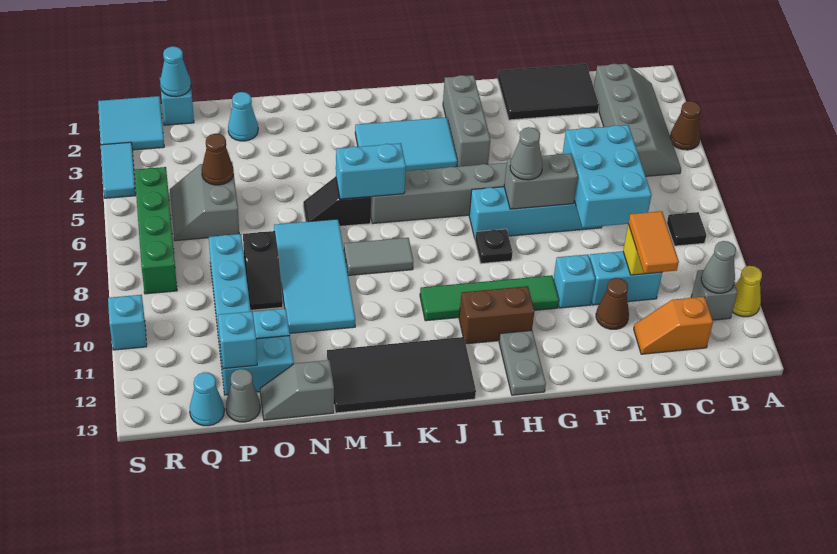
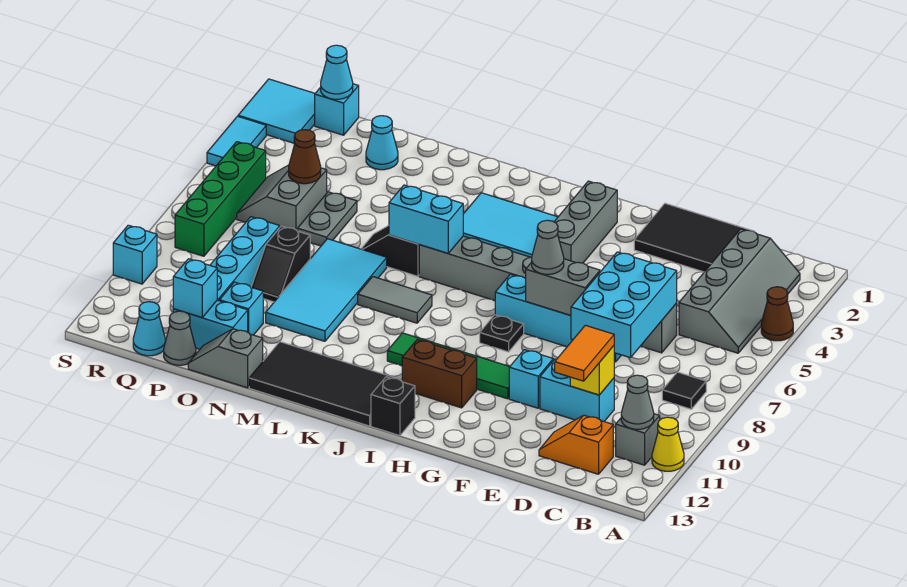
brown cone E11 level 1 -> none
grey plate H12:H13 level 1 -> grey plate O5:O6 level 1
none -> black brick I13 level 1

